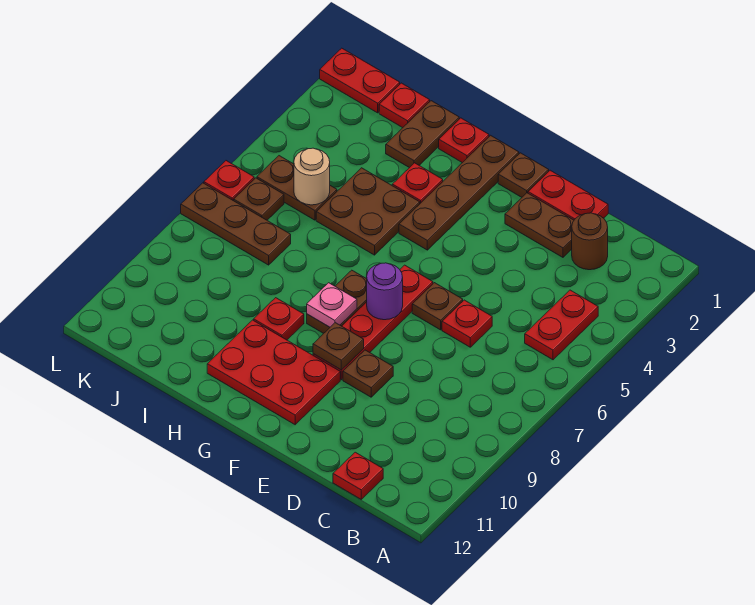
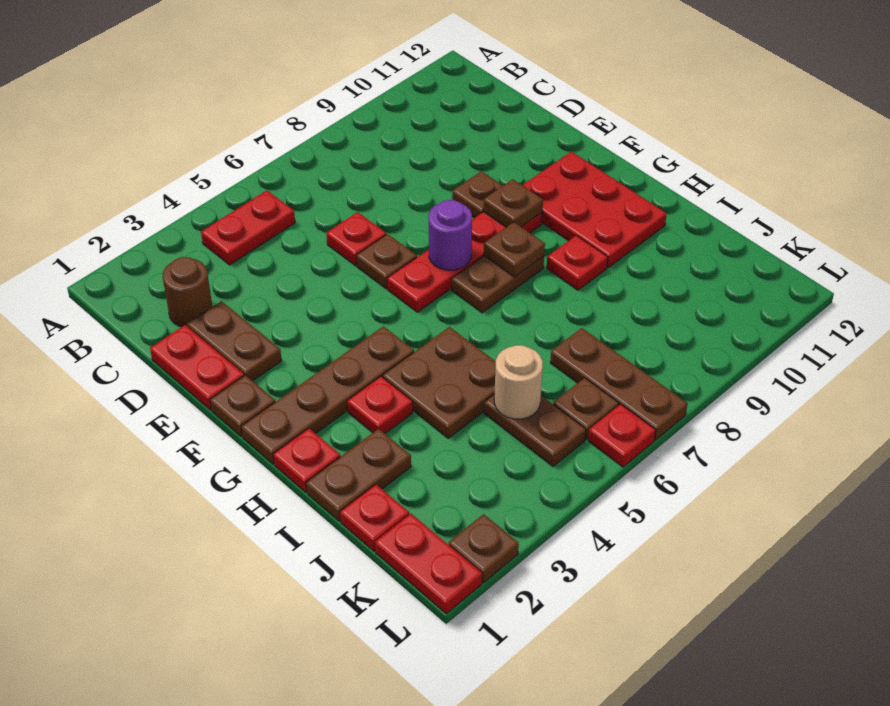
red plate C12 level 1 -> none
pink plate G8 level 2 -> brown plate G8 level 2
none -> brown plate L2 level 1

